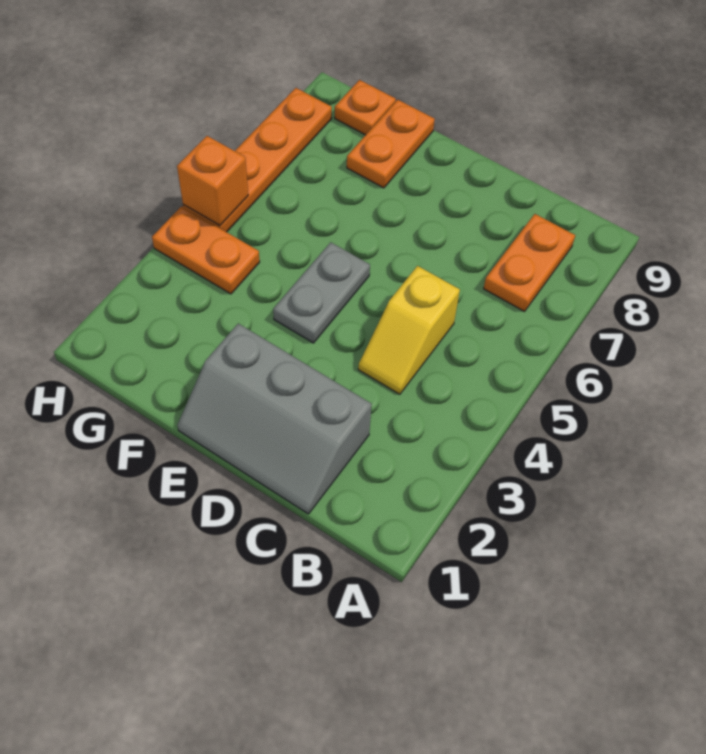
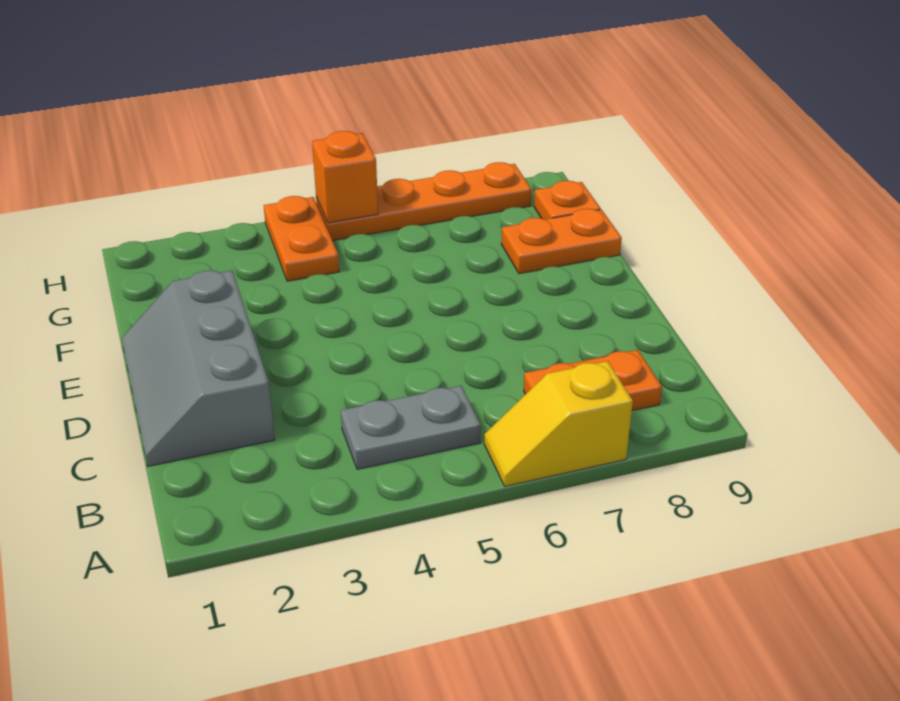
yellow slope C4:C5 level 1 top 5 -> yellow slope A6:A7 level 1 top 7
grey plate E4:E5 level 1 -> grey plate B4:B5 level 1

